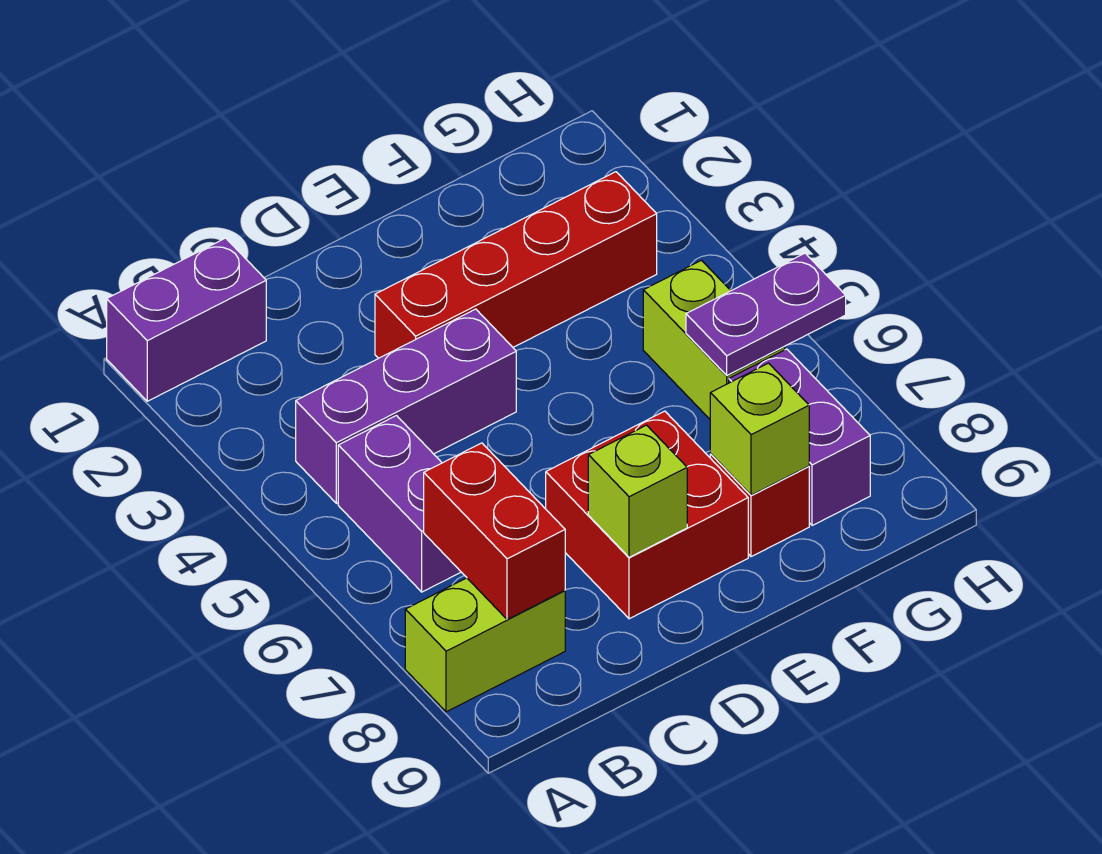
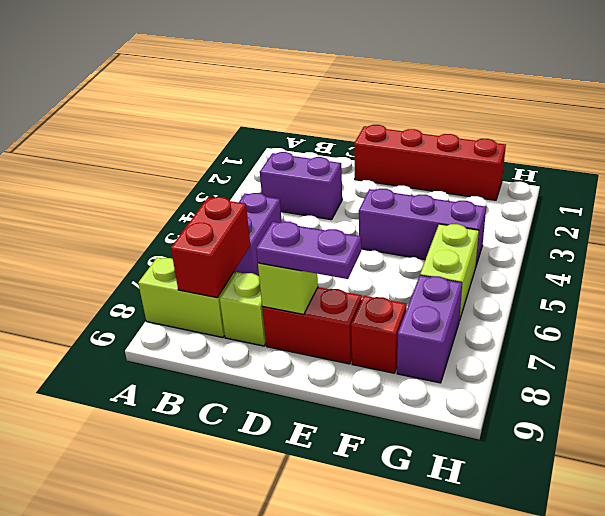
purple brick A1:B1 level 1 -> purple brick B3:C3 level 1
purple brick B4:D4 level 1 -> purple brick E4:G4 level 1
red brick D3:G3 level 1 -> red brick D1:G1 level 1
red brick D7:E8 level 1 -> red brick D8:E8 level 1
lime brick F8 level 2 -> lime brick C8 level 1
purple plate G6:H6 level 2 -> purple plate D8:E8 level 3

